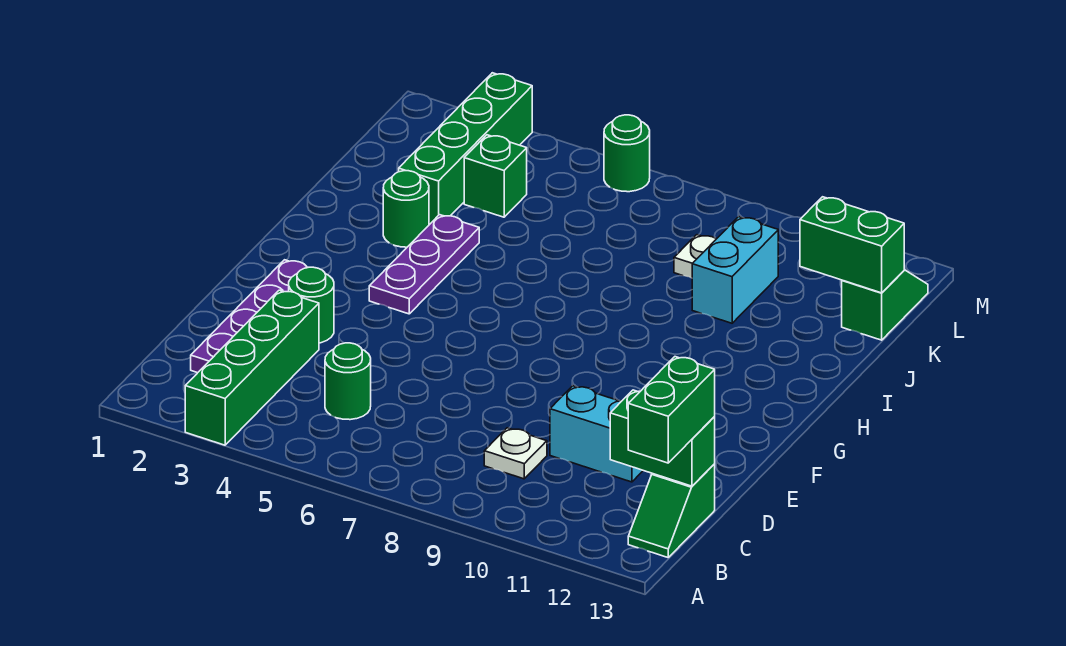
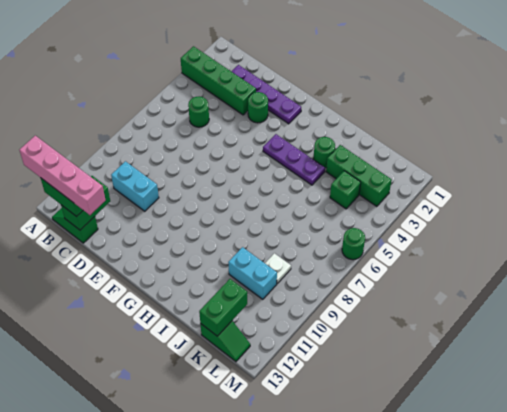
none -> pink brick A13:D13 level 4
white plate C9 level 1 -> none
cyan brick D10:D11 level 1 -> cyan brick C10:D10 level 1
green brick J3:M3 level 1 -> green brick J3:L3 level 1

